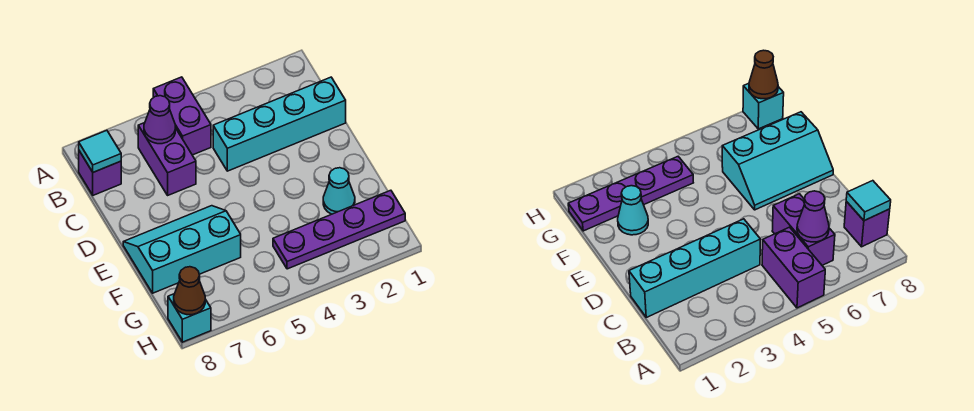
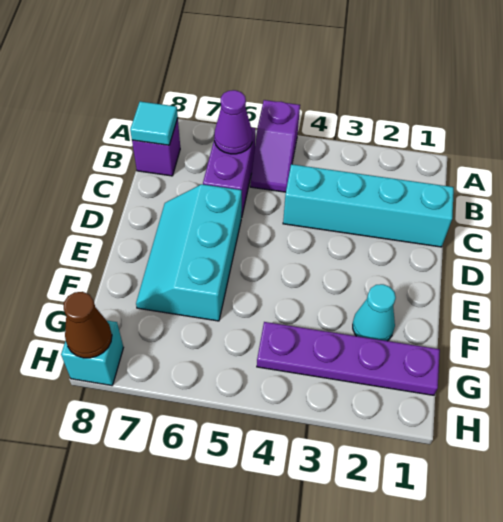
purple brick A5:B5 level 1 -> purple slope A5:B5 level 1 top A
cyan slope E6:F8 level 1 top F -> cyan slope D6:F7 level 1 top 6

